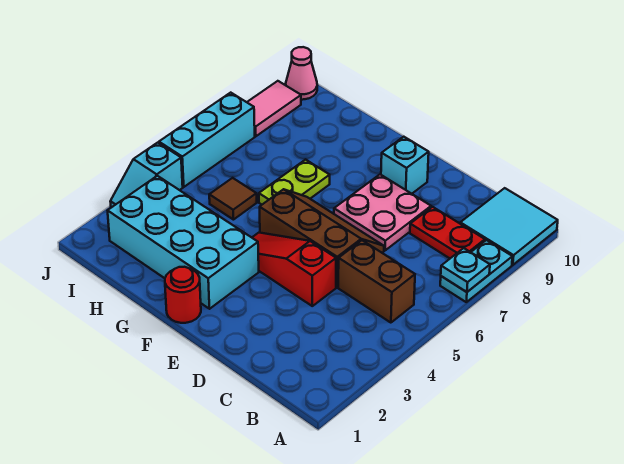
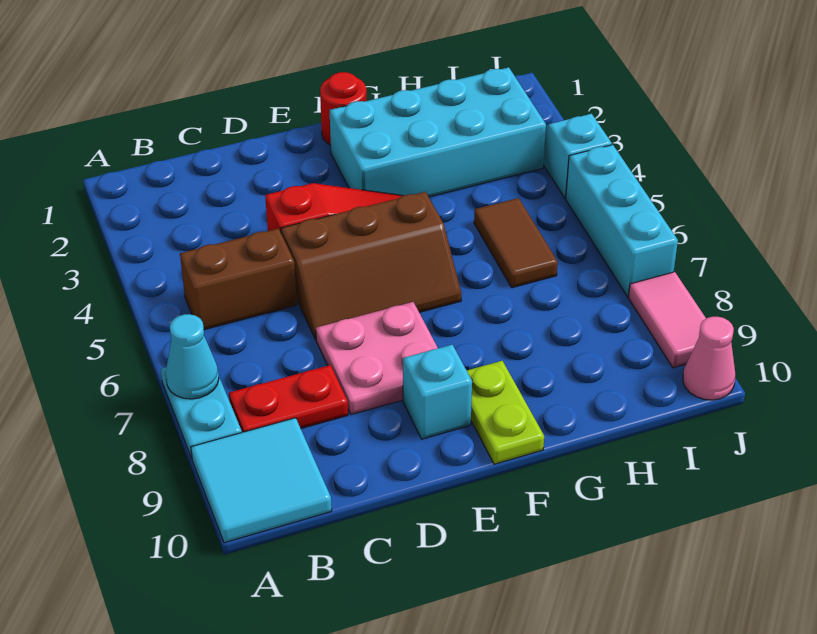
cyan plate A7 level 2 -> cyan cone A7 level 2
lime plate G6:G7 level 1 -> lime plate F9:F10 level 1
brown tile H5 level 1 -> brown tile H5:H6 level 1

